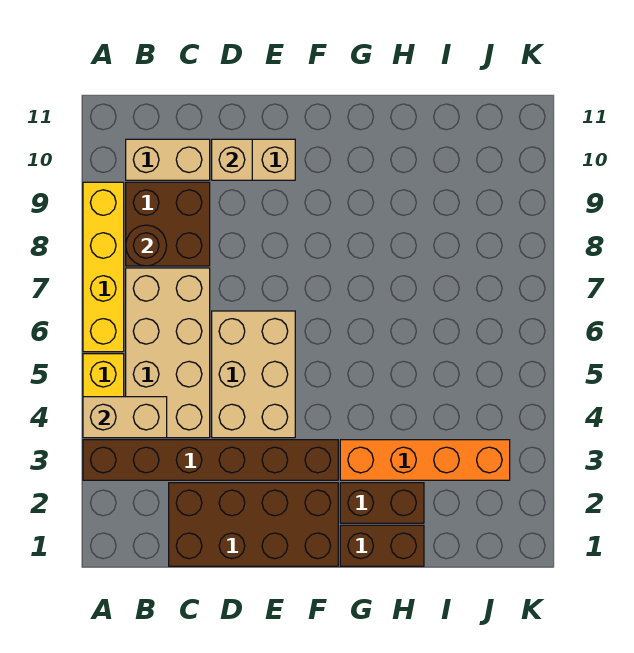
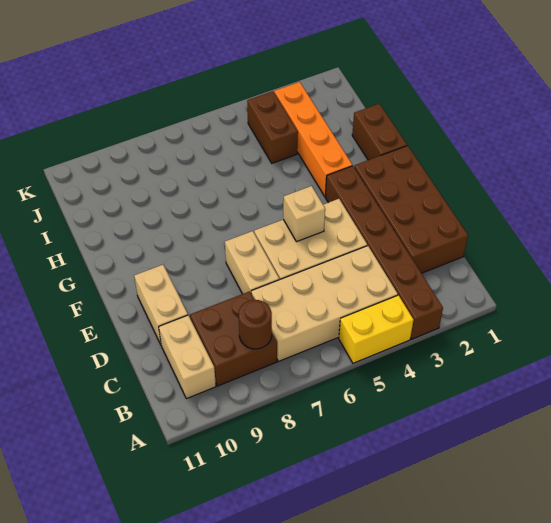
tan brick A4:B4 level 2 -> tan brick D7:E7 level 1
yellow brick A6:A9 level 1 -> none
tan brick D10 level 2 -> tan brick E5 level 2
brown brick G2:H2 level 1 -> brown brick I4:J4 level 1

